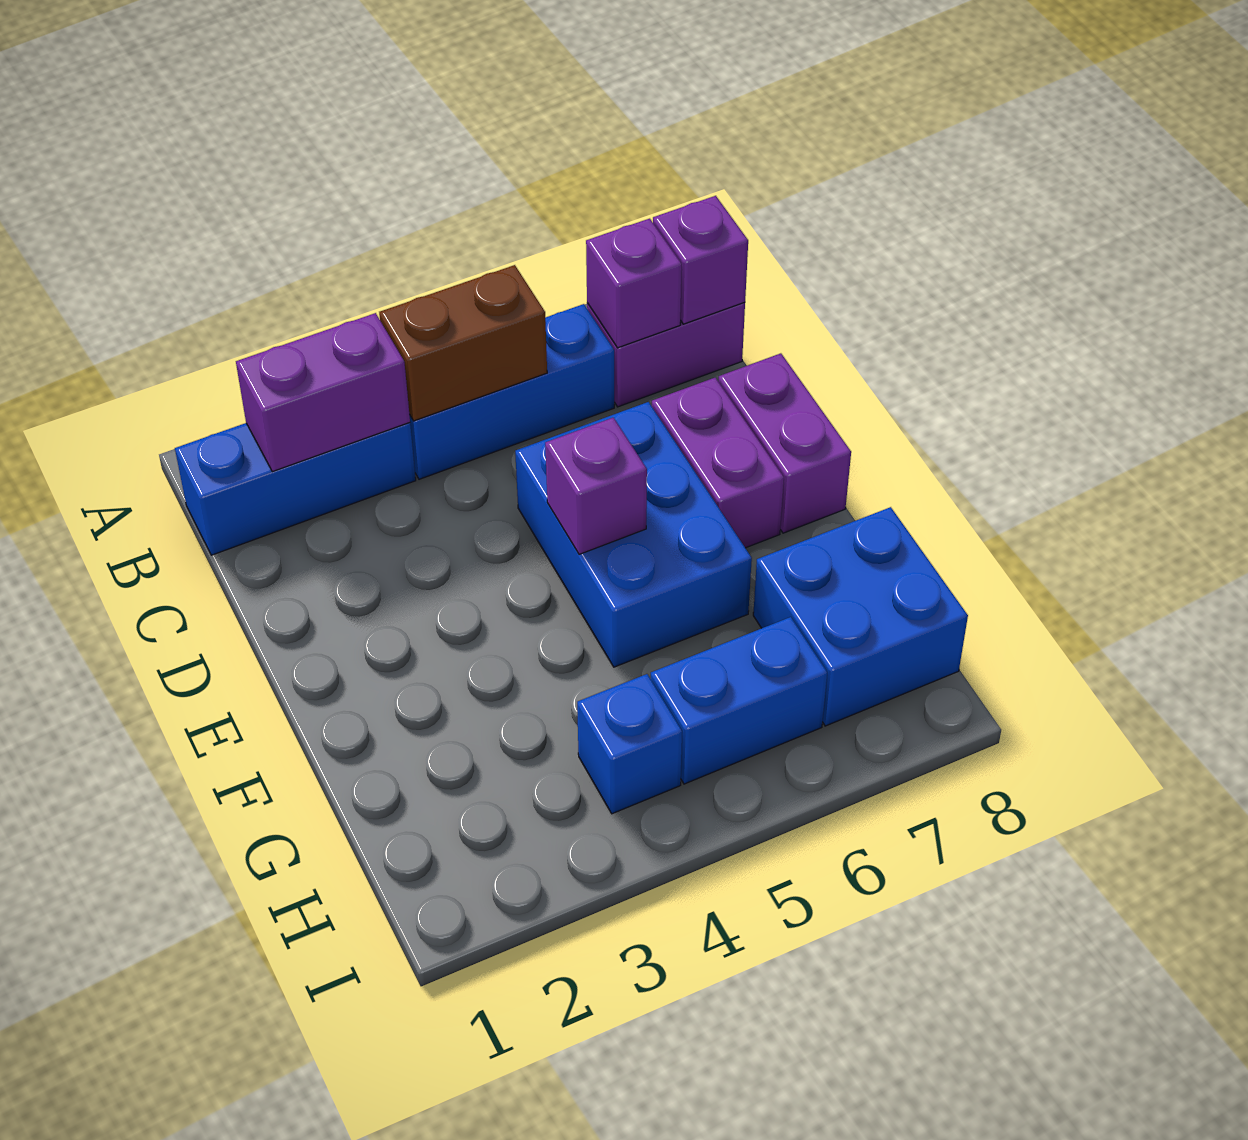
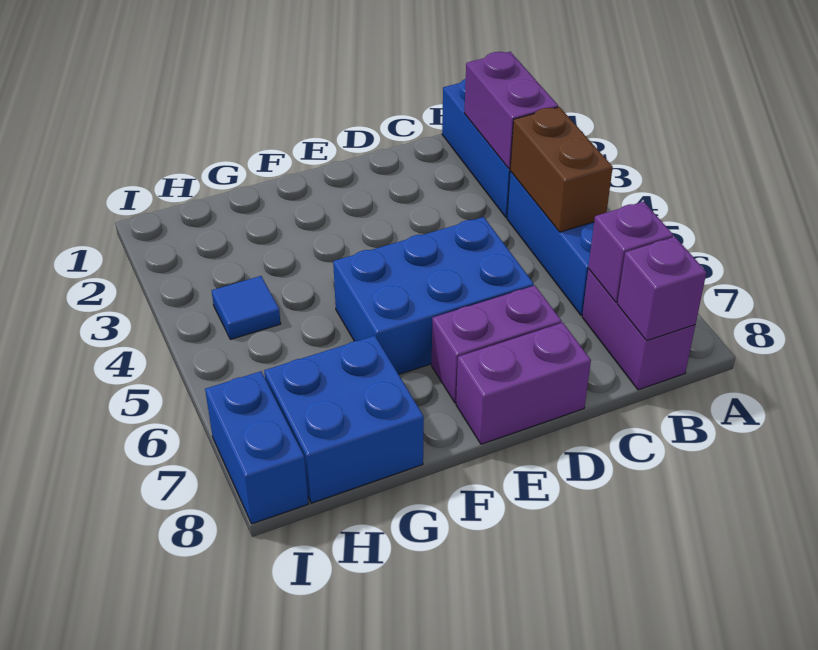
purple brick E5 level 2 -> none
blue brick H4 level 1 -> blue tile H4 level 1
blue brick H5:H6 level 1 -> blue brick I7:I8 level 1

